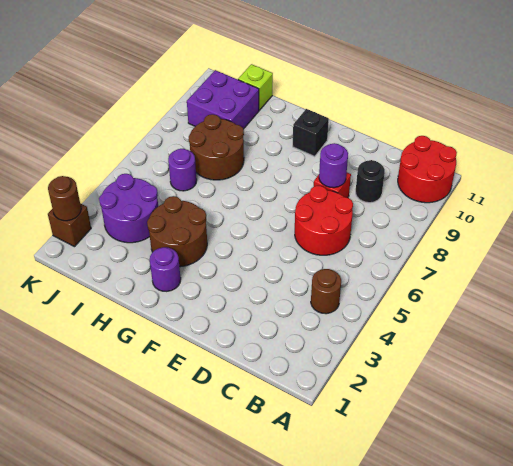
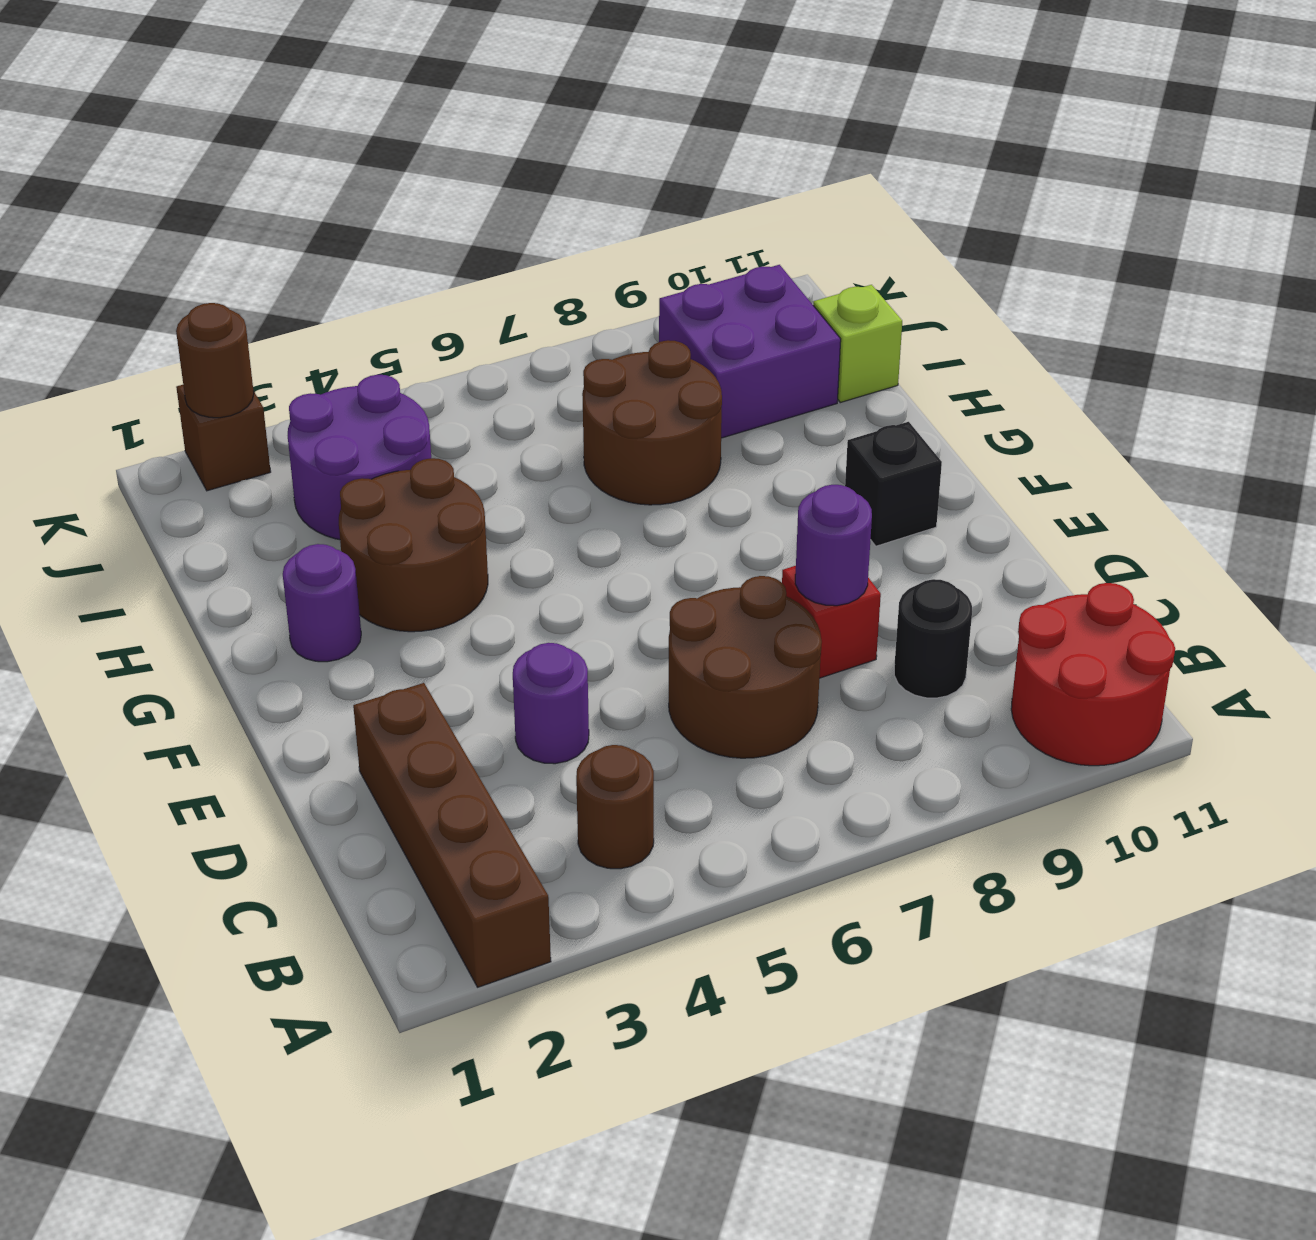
none -> brown brick A2:D2 level 1
red round brick C6:D7 level 1 -> brown round brick C6:D7 level 1
purple round brick I6 level 1 -> purple round brick D4 level 1

